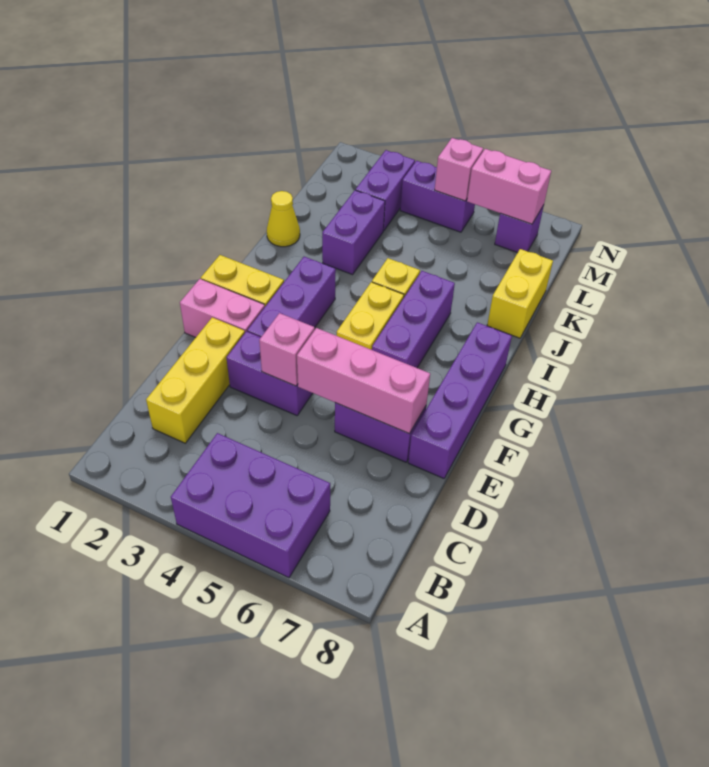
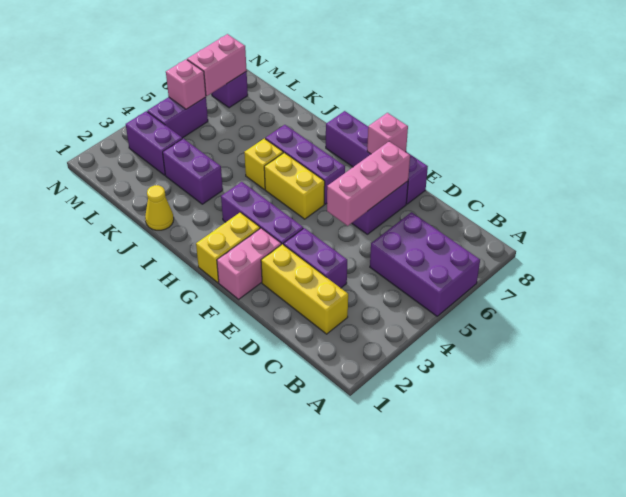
purple brick A4:B6 level 1 -> purple brick A5:C6 level 1
purple brick E3:E4 level 1 -> purple brick D3:E3 level 1
pink brick E4 level 2 -> pink brick F8 level 2
yellow brick J8:K8 level 1 -> none

